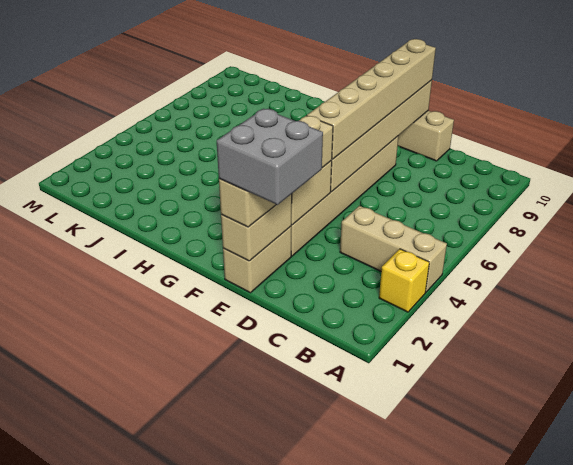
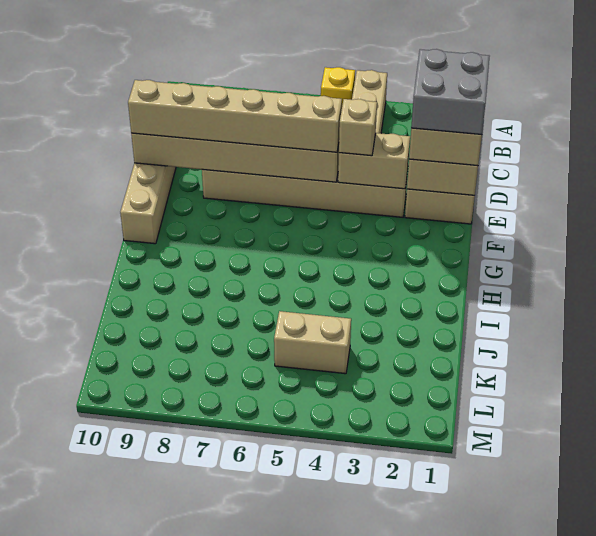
yellow brick A3 level 1 -> yellow brick A5 level 1
none -> tan brick K4:K5 level 1

